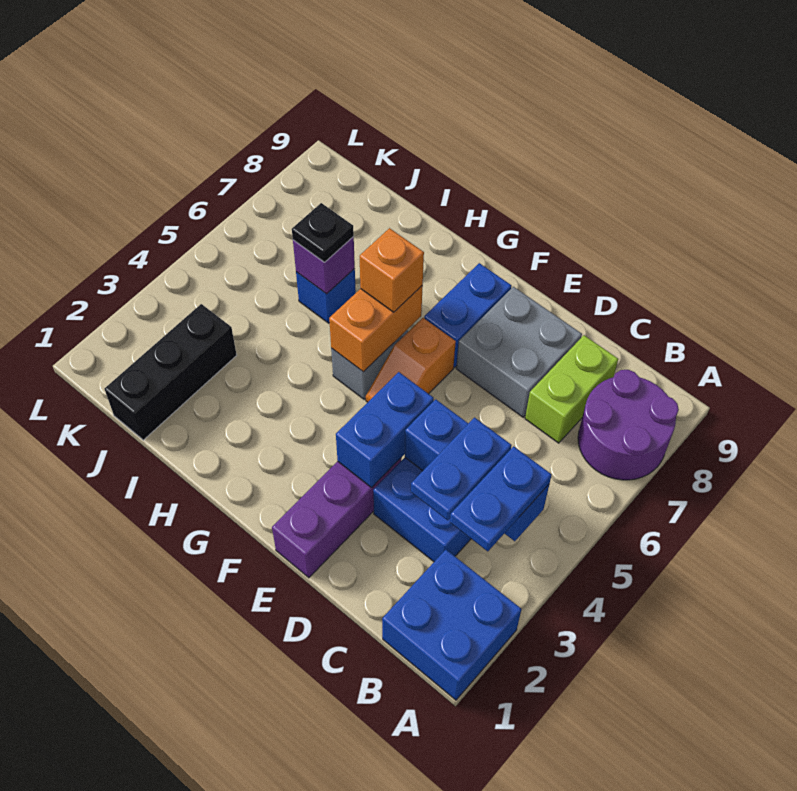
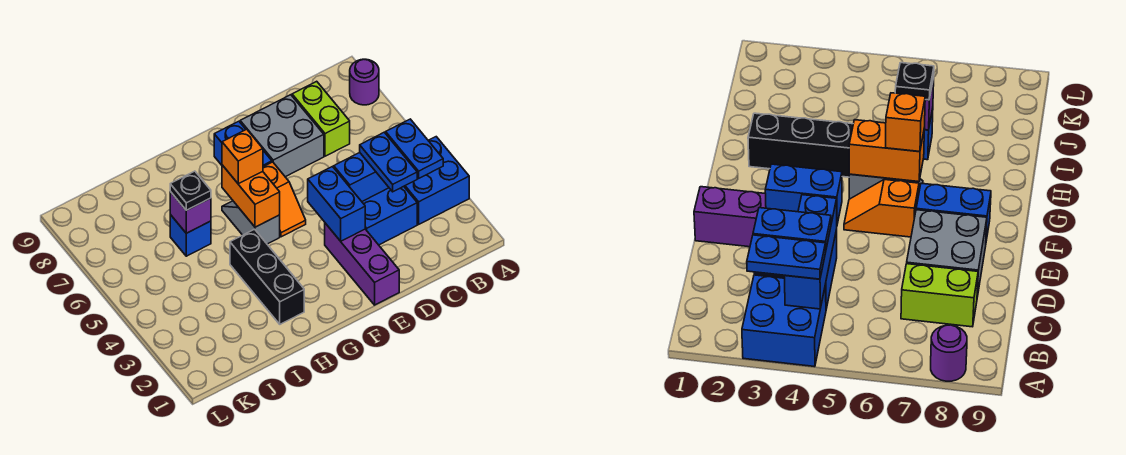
blue brick A1:B2 level 1 -> blue brick A3:B4 level 1
purple round brick A7:B8 level 1 -> purple round brick A8 level 1
black brick J1:J3 level 1 -> black brick H2:H4 level 1

